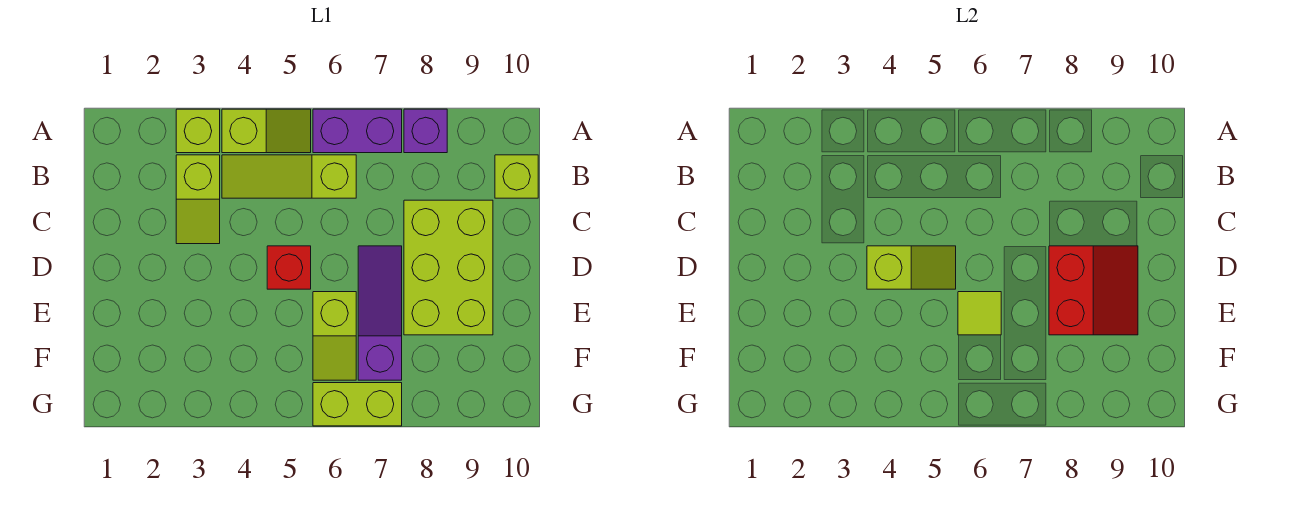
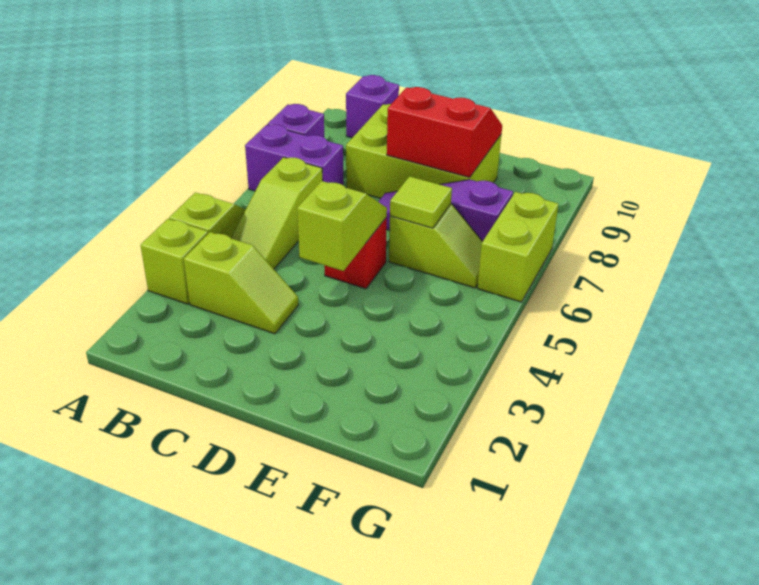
purple brick A6:A7 level 1 -> purple brick A7:B7 level 1
lime brick B10 level 1 -> purple brick B10 level 1

